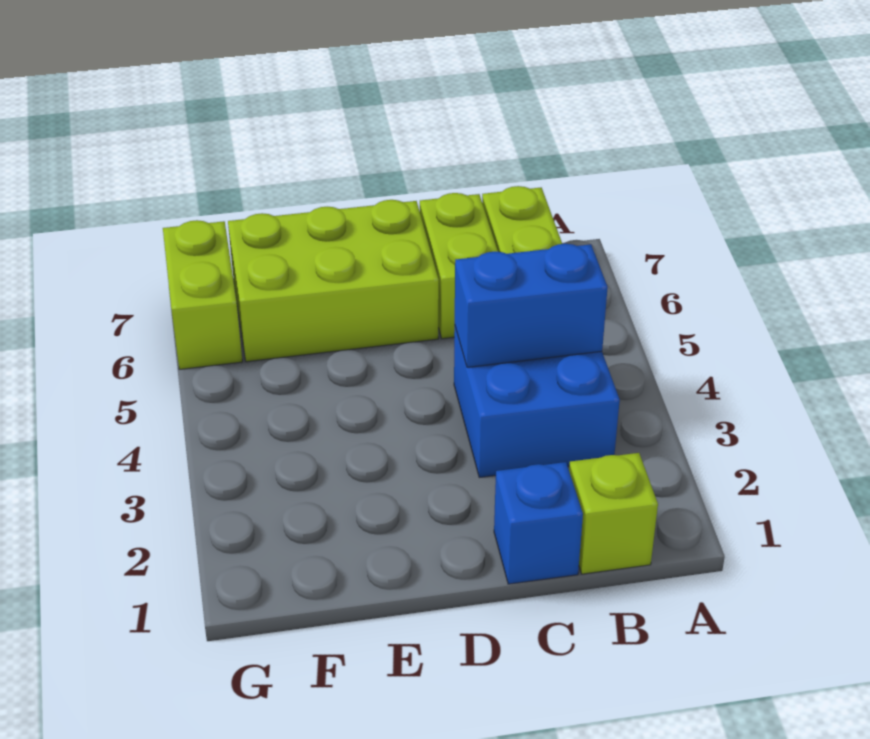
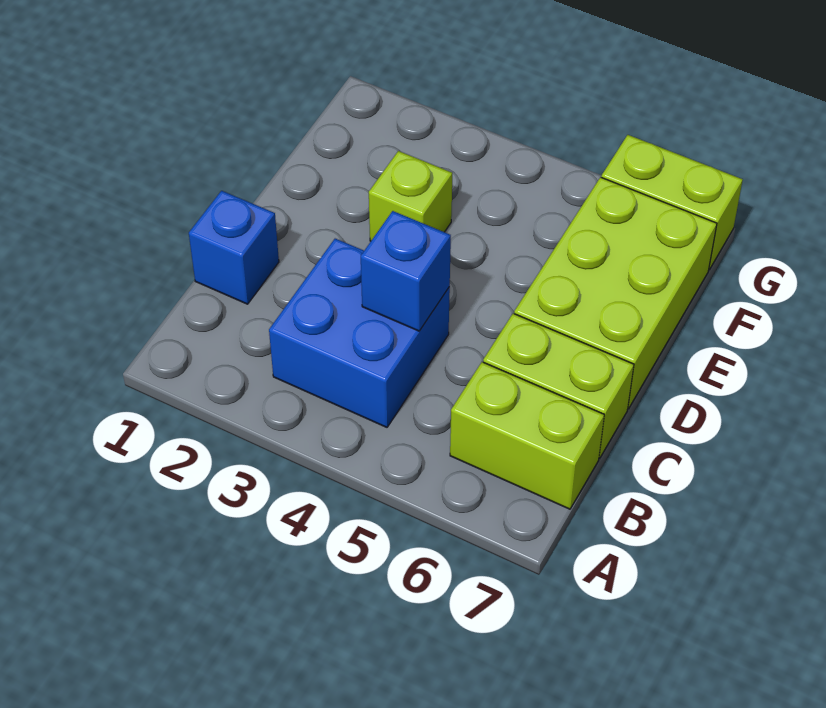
lime brick B1 level 1 -> lime brick E3 level 1
blue brick B4:C4 level 2 -> blue brick C4 level 2

